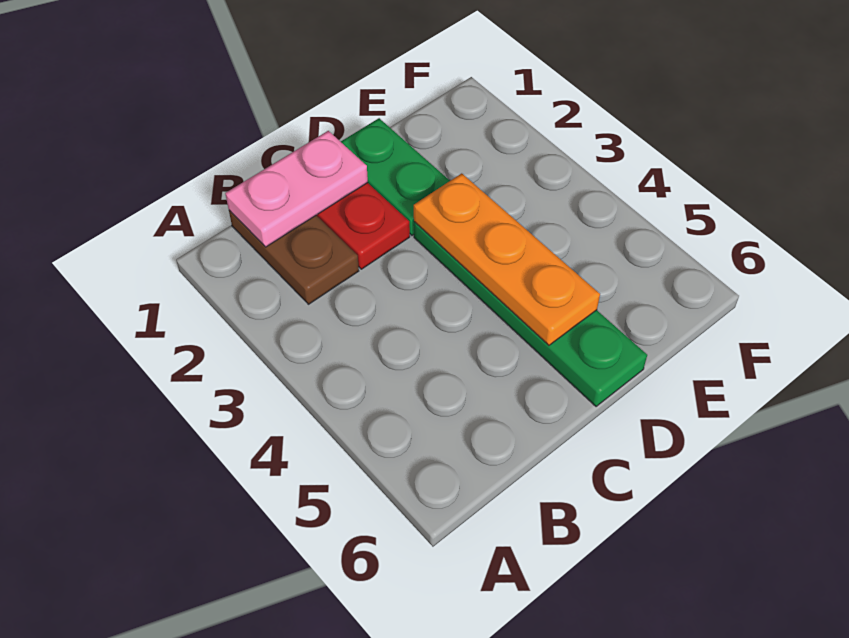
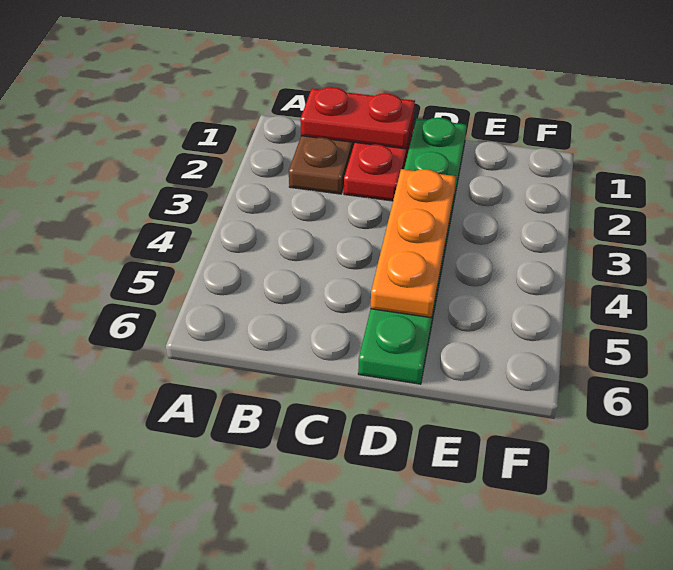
pink plate B1:C1 level 2 -> red plate B1:C1 level 2

